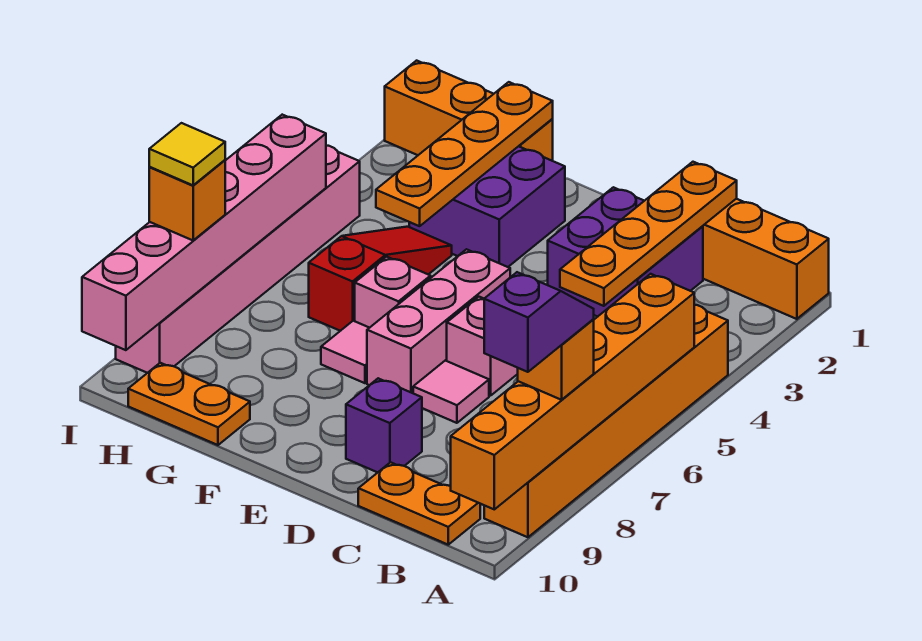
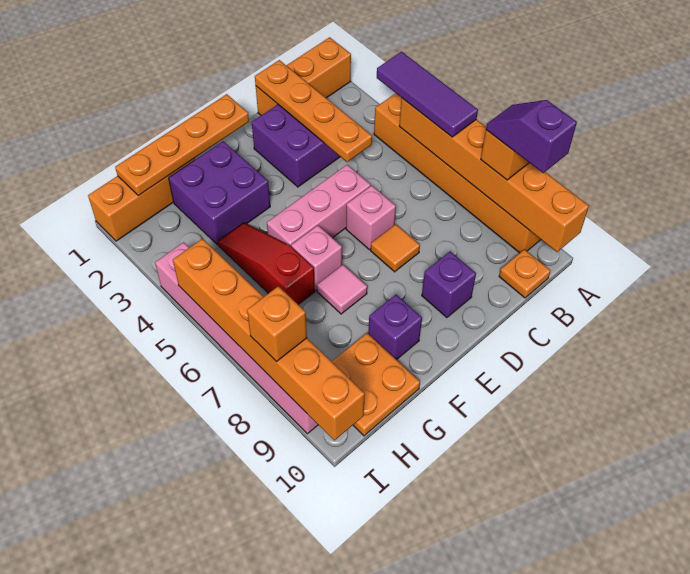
none -> purple tile A4:A6 level 3
orange plate B10:C10 level 1 -> orange plate B10 level 1
pink tile D7 level 1 -> orange tile D7 level 1
pink brick E5:E7 level 1 -> pink brick D5:F5 level 1
none -> purple brick F9 level 1
orange plate G1:G4 level 2 -> orange plate E1:H1 level 2
orange plate G10:H10 level 1 -> orange plate G9:H10 level 1
pink brick I5:I10 level 2 -> orange brick I5:I10 level 2
yellow tile I8 level 4 -> none

